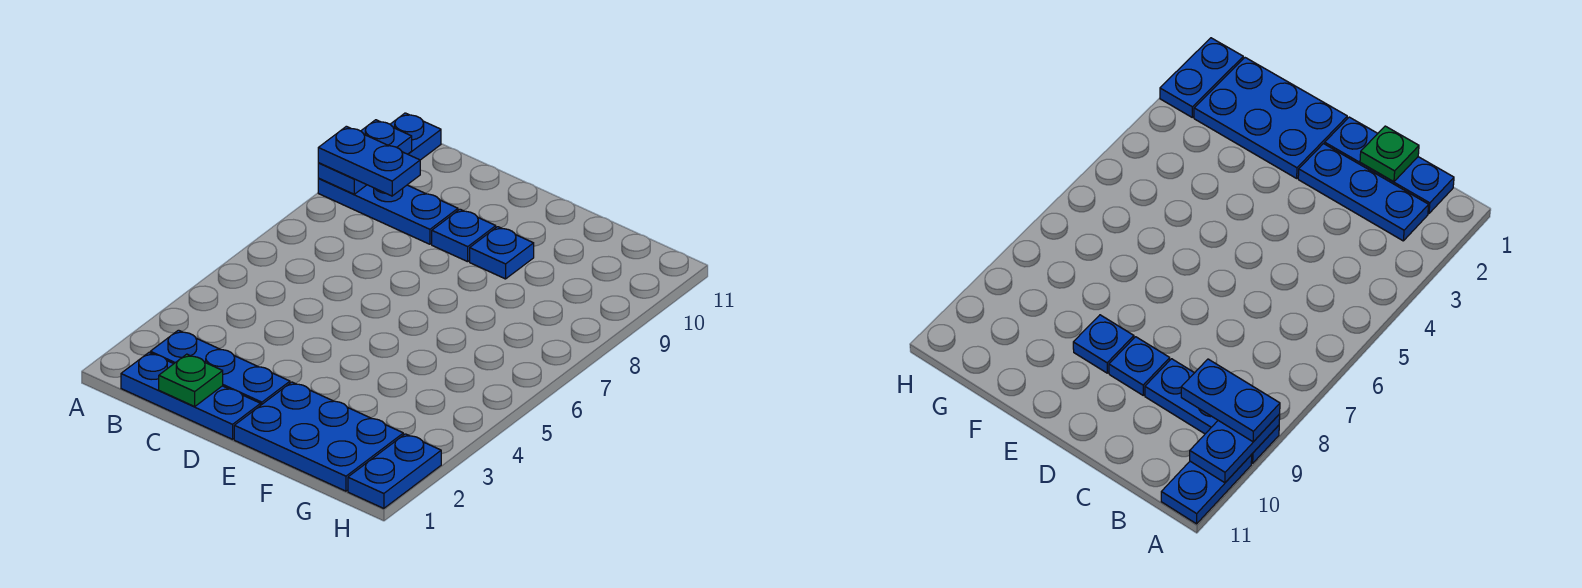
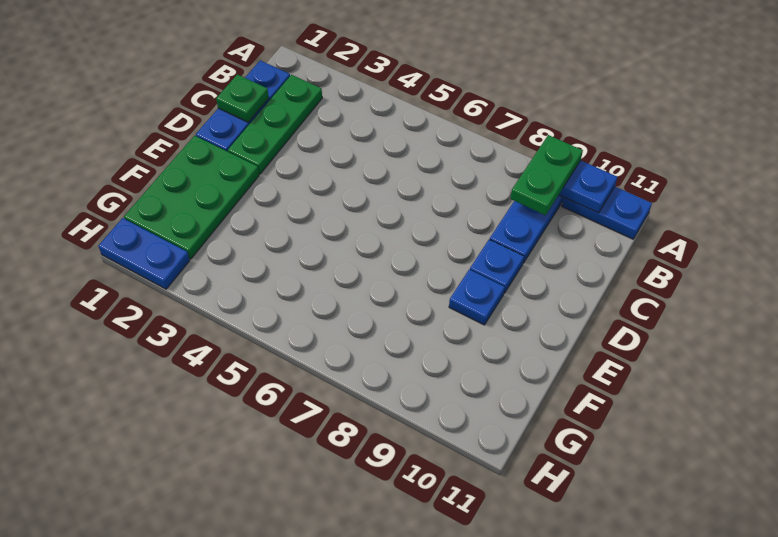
blue plate A9:B9 level 3 -> green plate A9:B9 level 3
blue plate B2:D2 level 1 -> green plate B2:D2 level 1
blue plate E1:G2 level 1 -> green plate E1:G2 level 1

